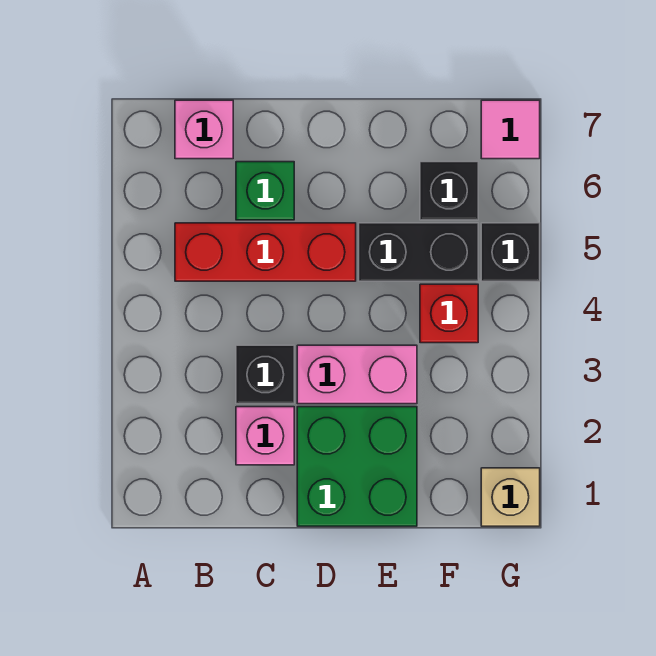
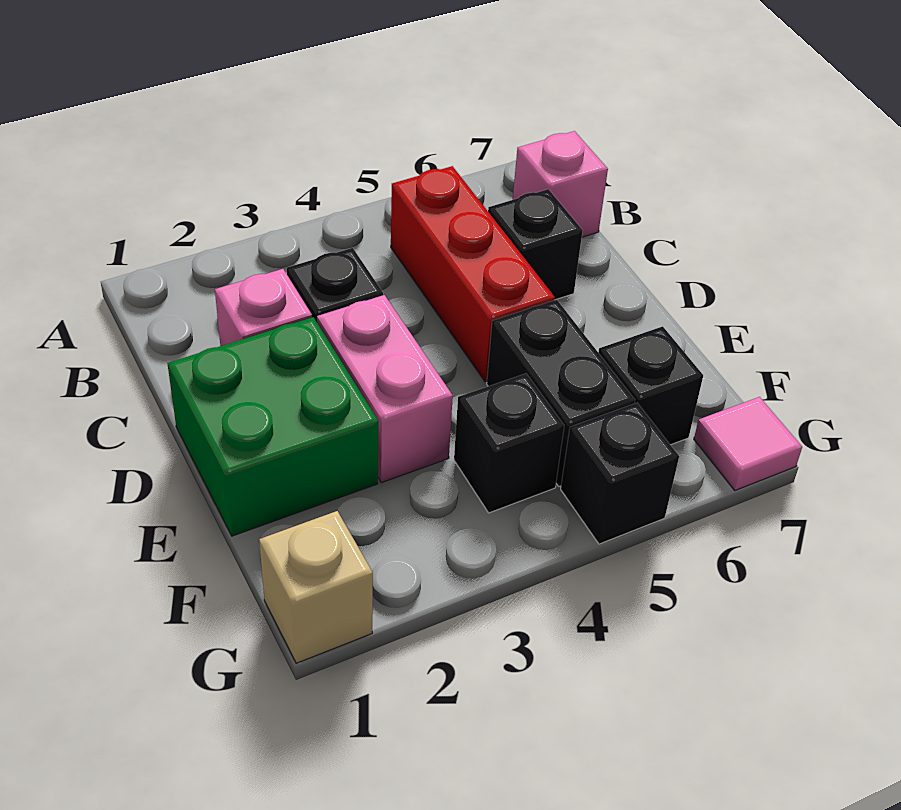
green brick C6 level 1 -> black brick C6 level 1
red brick F4 level 1 -> black brick F4 level 1

